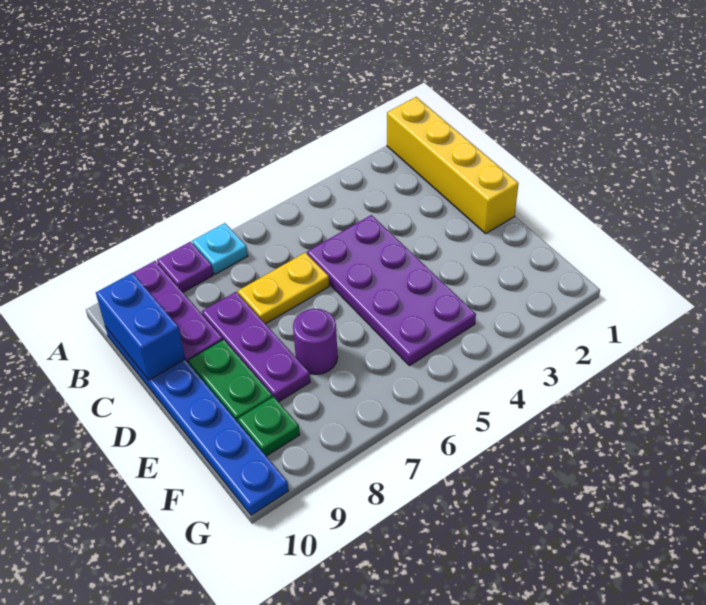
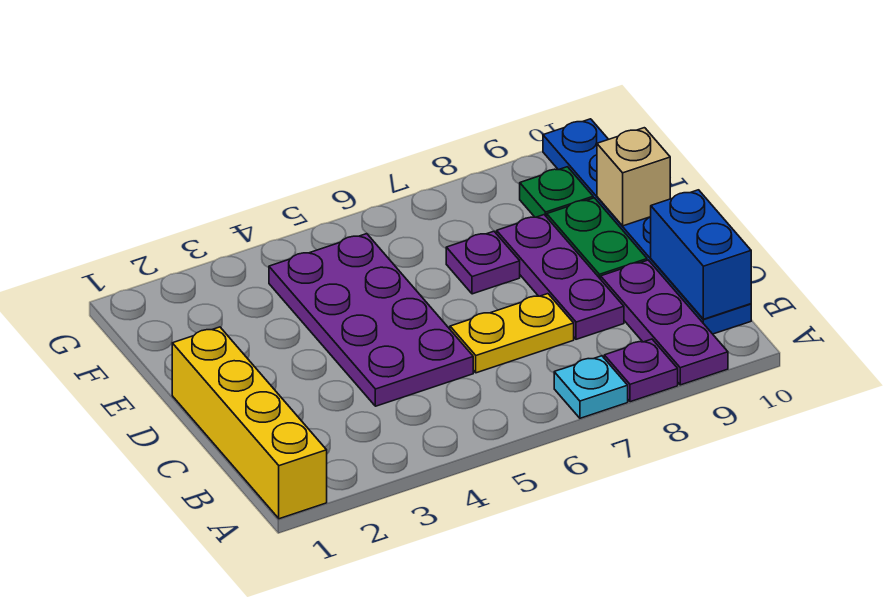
purple round brick E7 level 1 -> purple plate E7 level 1
none -> tan brick E10 level 2

